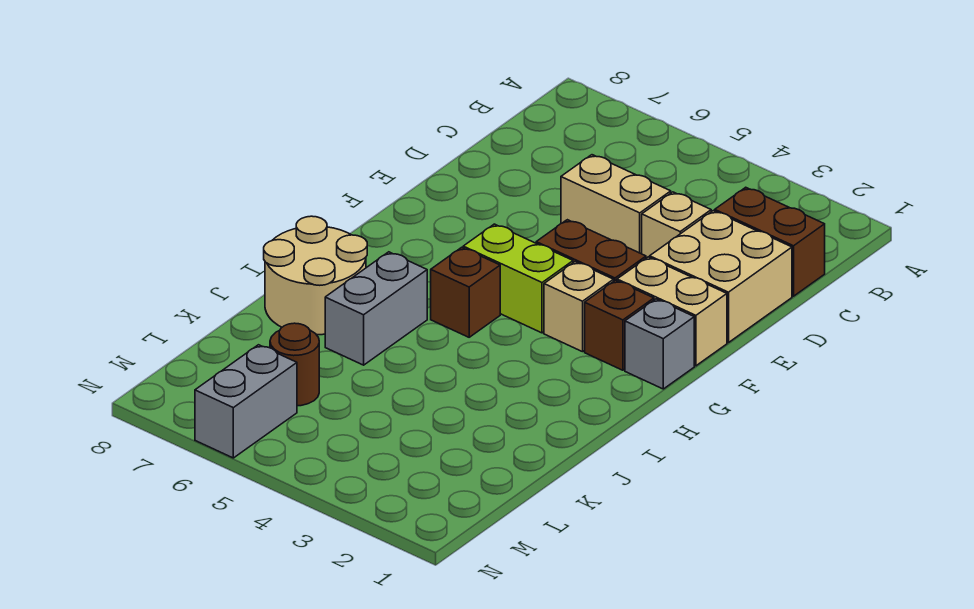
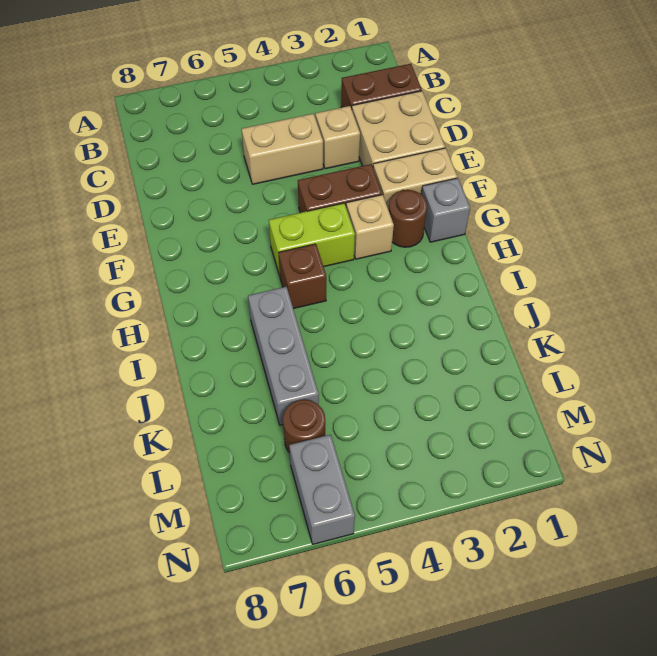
brown brick G2 level 1 -> brown round brick G2 level 1
grey brick I6:J6 level 1 -> grey brick I6:K6 level 1
tan round brick I7:J8 level 1 -> none

